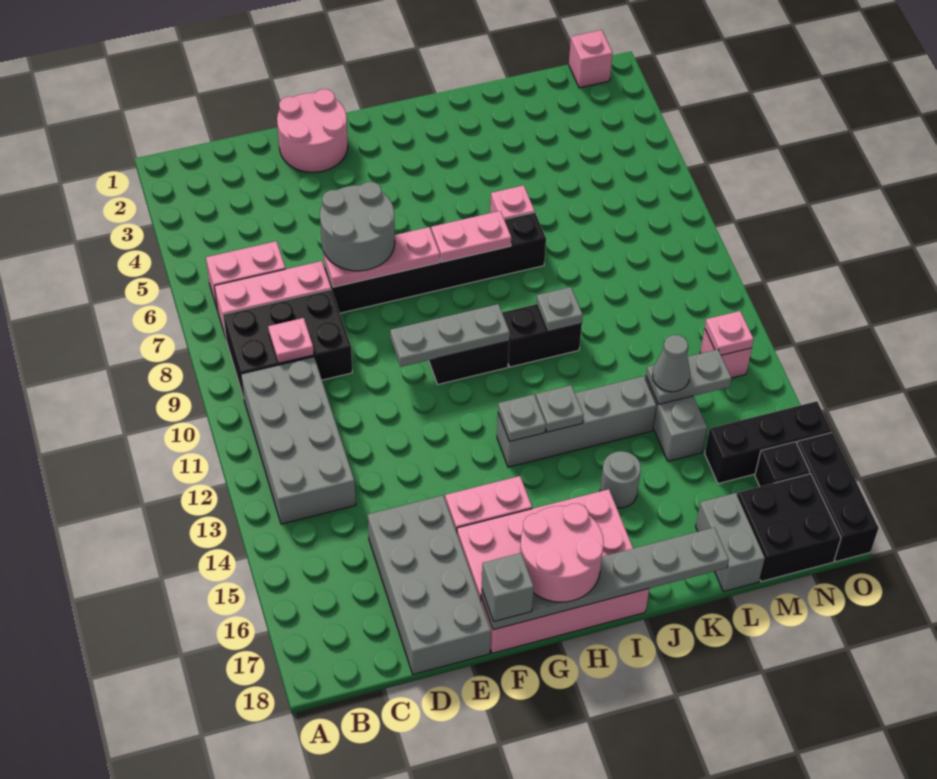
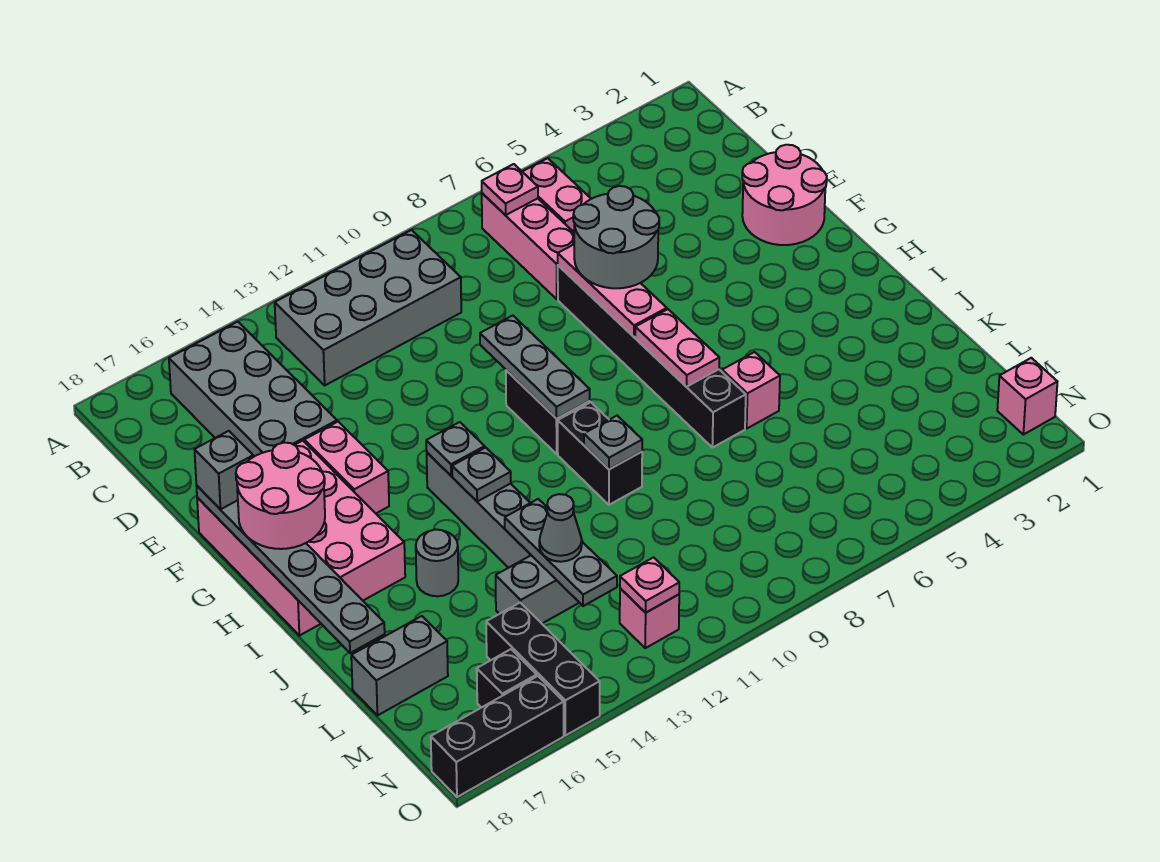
black brick B8:D9 level 1 -> none
pink plate C9 level 2 -> pink plate B7 level 2
grey brick D15:E18 level 1 -> grey brick B15:E16 level 1
grey plate L13:M13 level 2 -> grey plate K13:M13 level 2
black brick M17:N18 level 1 -> none

